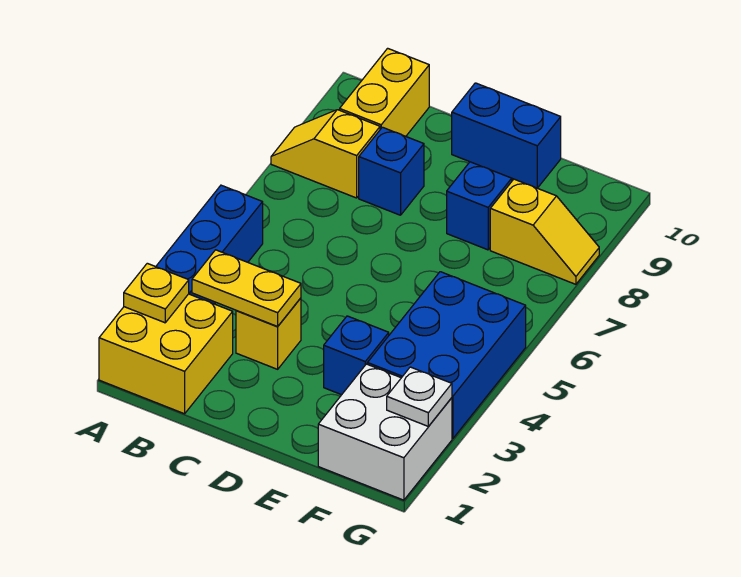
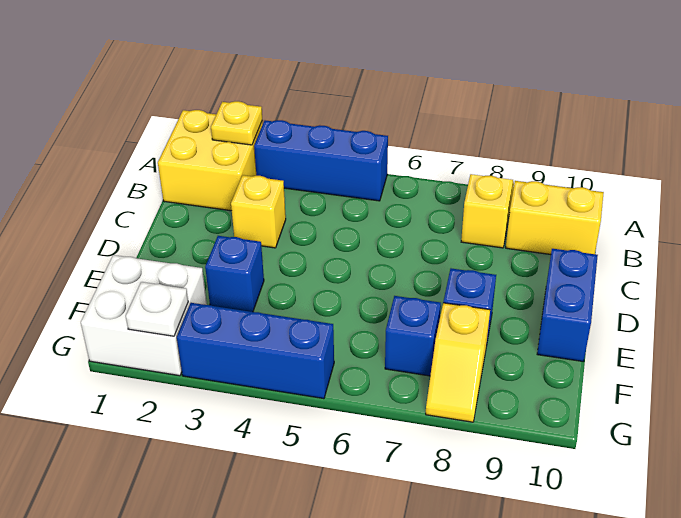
yellow plate B3:C3 level 2 -> none
blue brick C8 level 1 -> blue brick F7 level 1
blue brick F3:G5 level 1 -> blue brick G3:G5 level 1

